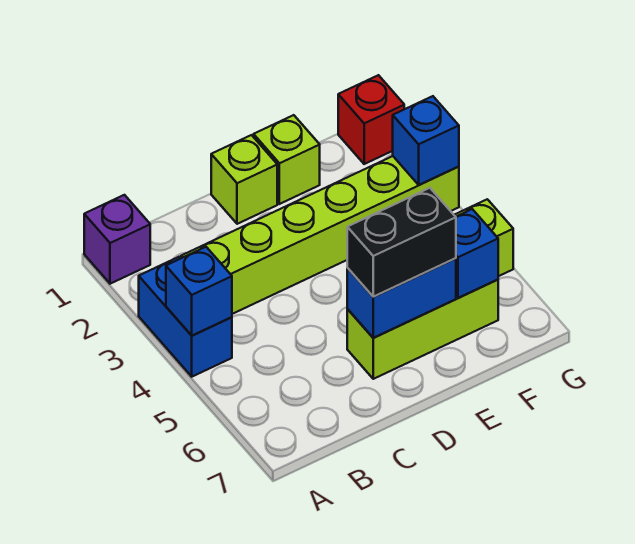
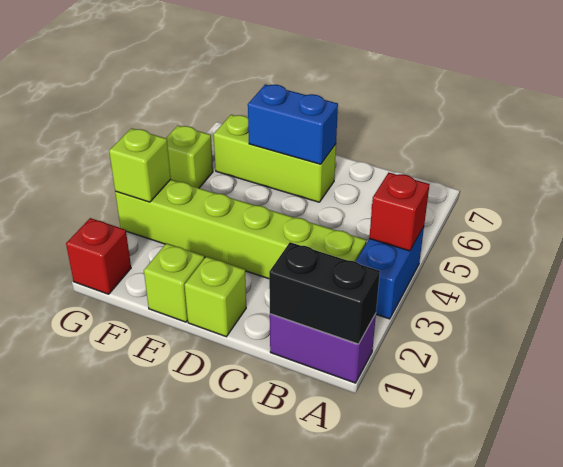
purple brick A1 level 1 -> purple brick A1:B1 level 1
blue brick A4 level 2 -> red brick A4 level 2
black brick D6:E6 level 3 -> black brick A1:B1 level 2
blue brick F6 level 2 -> none
blue brick G3 level 2 -> lime brick G3 level 2

